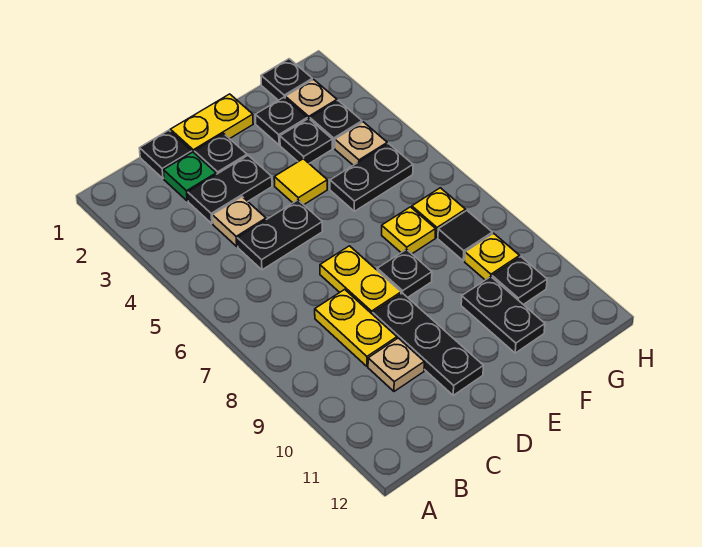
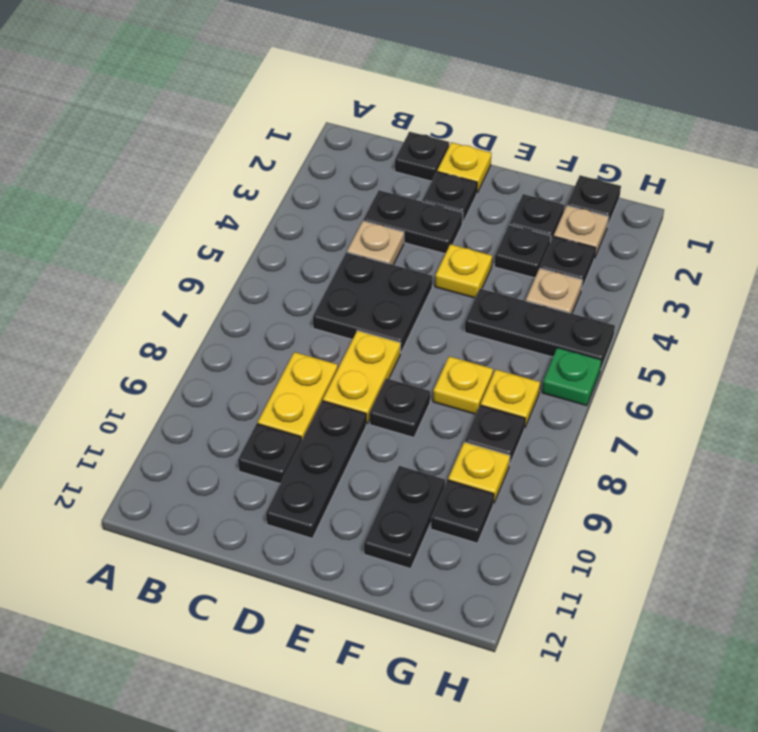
green plate C2 level 1 -> green plate H6 level 1
black plate C5:D5 level 1 -> black plate C5:D6 level 1
tan plate C10 level 1 -> black plate C10 level 1
yellow plate D1:E1 level 1 -> yellow plate D1 level 1
yellow tile E4 level 1 -> yellow plate E4 level 1
black plate F5:G5 level 1 -> black plate F5:H5 level 1
black tile G8 level 1 -> black plate G8 level 1

